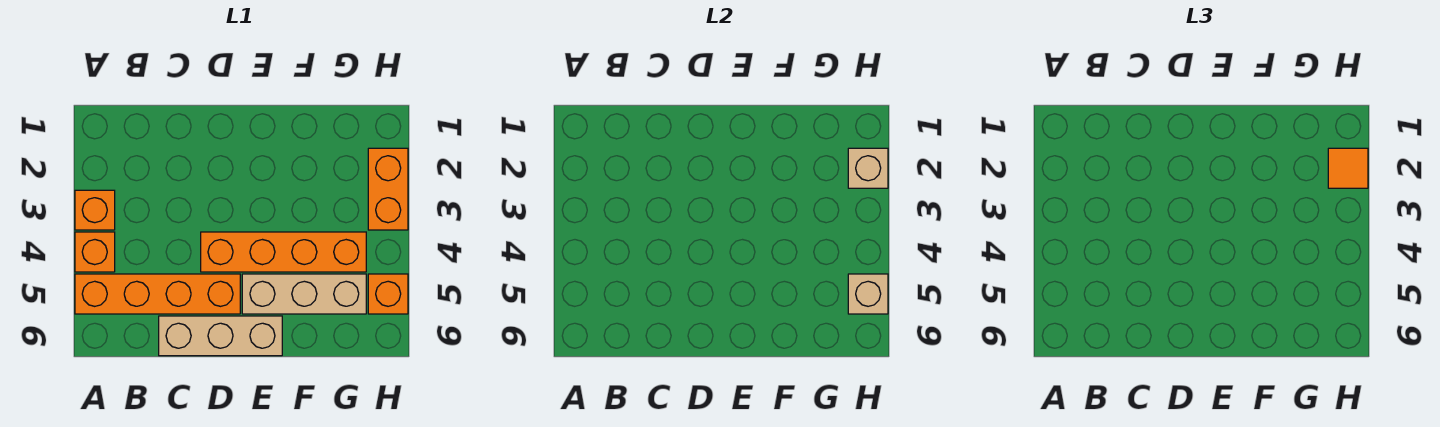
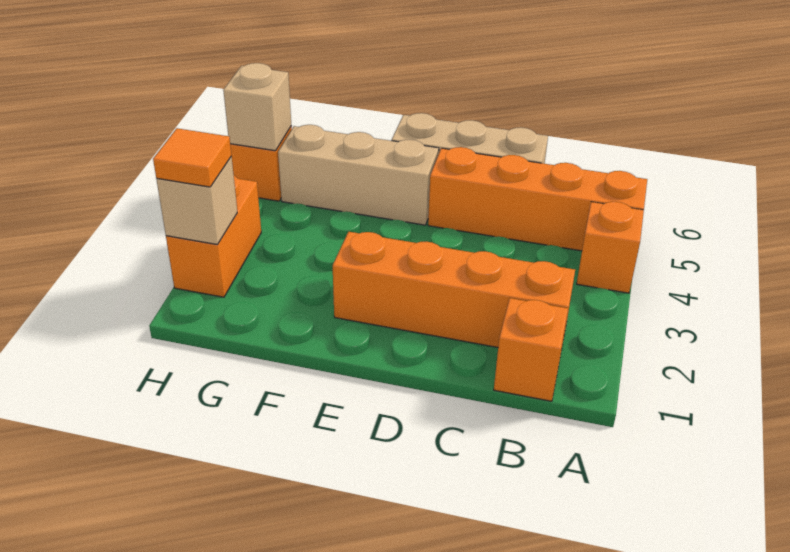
orange brick A3 level 1 -> orange brick B1 level 1
orange brick D4:G4 level 1 -> orange brick B2:E2 level 1

